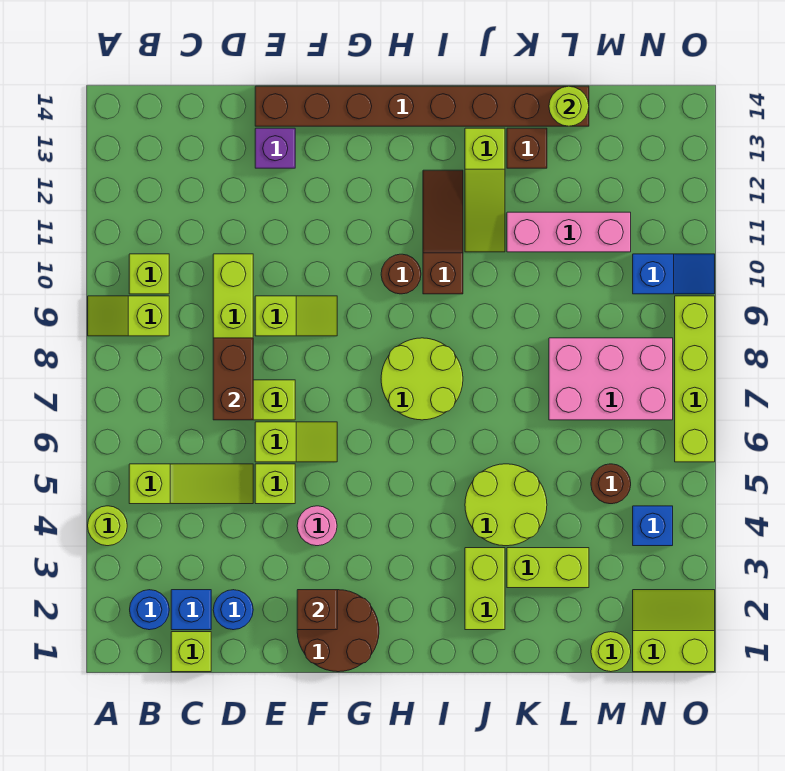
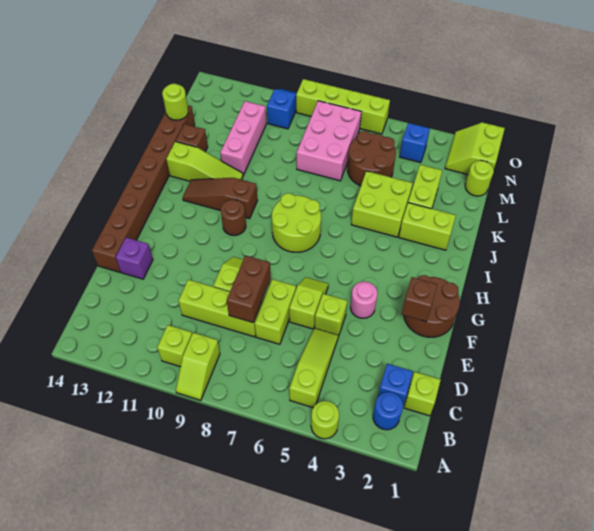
blue round brick D2 level 1 -> none
brown brick D7:D8 level 2 -> brown brick D8:E8 level 2
lime round brick J4:K5 level 1 -> lime brick J4:K5 level 1
brown round brick M5 level 1 -> brown round brick L5:M6 level 1

